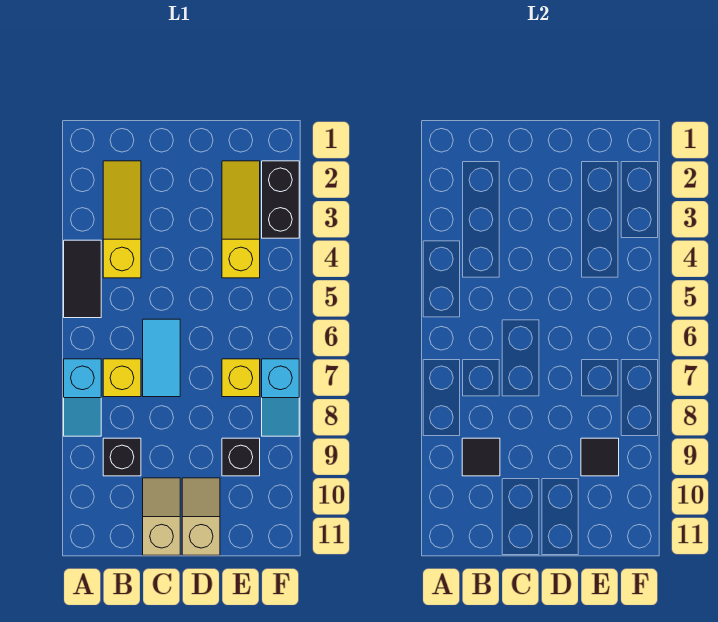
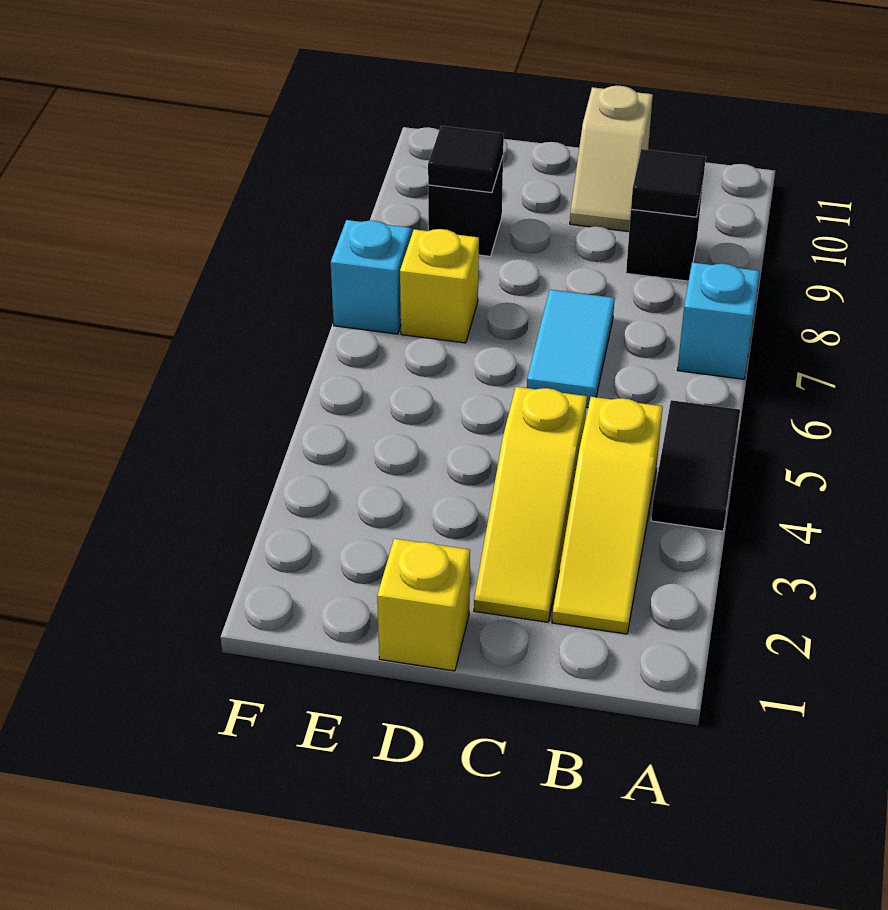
yellow brick B7 level 1 -> yellow brick D1 level 1
tan slope D10:D11 level 1 top 11 -> none
yellow slope E2:E4 level 1 top 4 -> yellow slope C2:C4 level 1 top 4
black brick F2:F3 level 1 -> none

